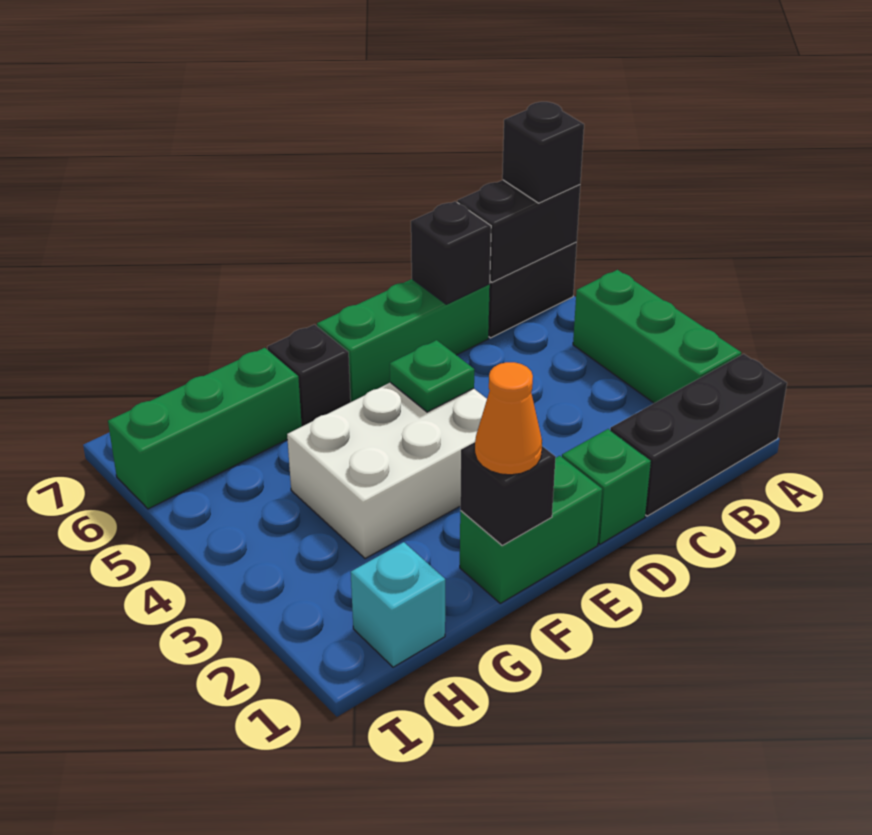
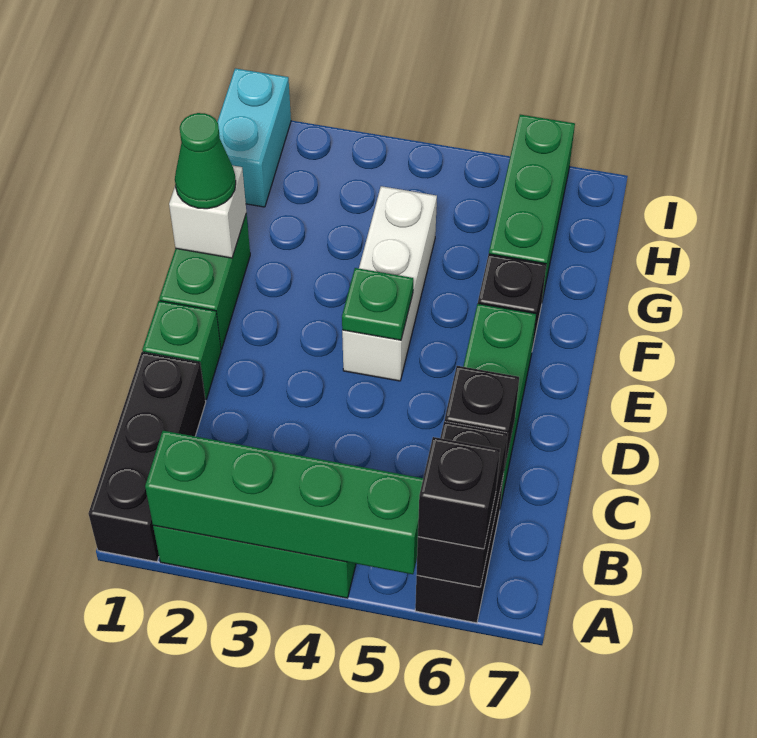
none -> green brick A2:A5 level 2
white brick E3:G4 level 1 -> white brick E4:G4 level 1
black brick F1 level 2 -> white brick F1 level 2
orange cone F1 level 3 -> green cone F1 level 3
cyan brick H1 level 1 -> cyan brick H1:I1 level 1

